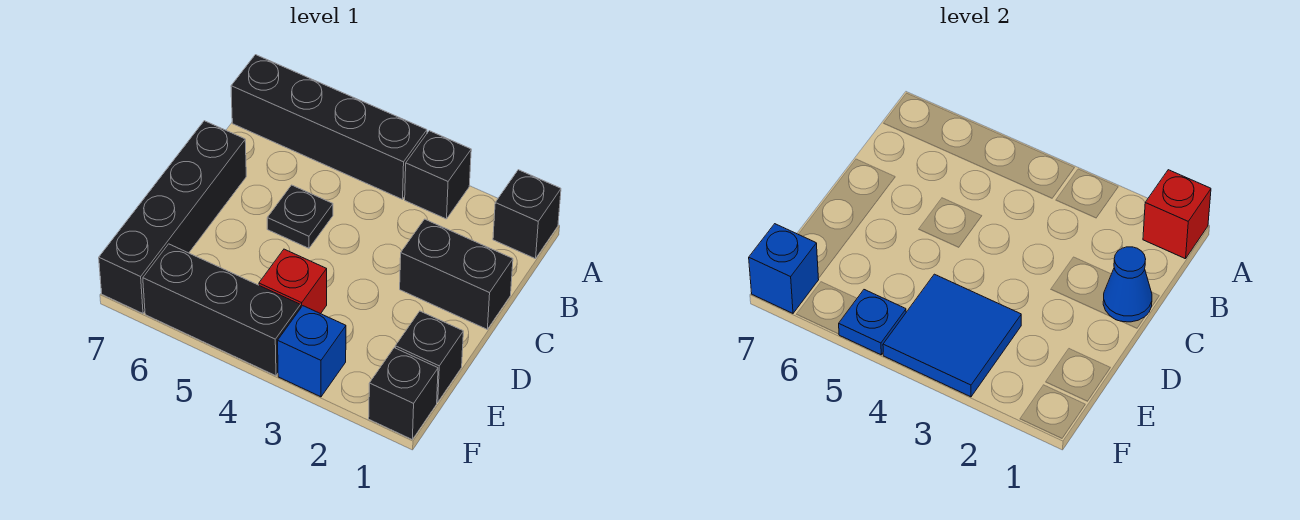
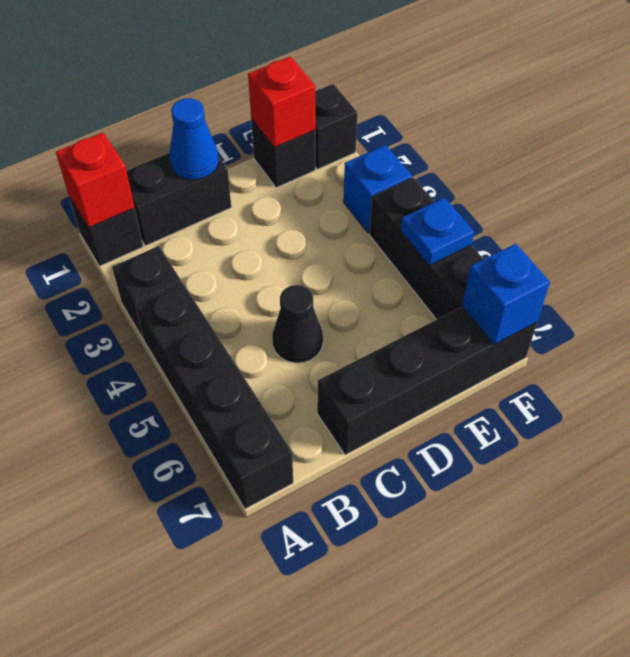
black brick C1:C2 level 1 -> black brick B1:C1 level 1
black plate C5 level 1 -> black cone C5 level 1
blue tile E3:F4 level 2 -> none
red brick E4 level 1 -> red brick E1 level 2

